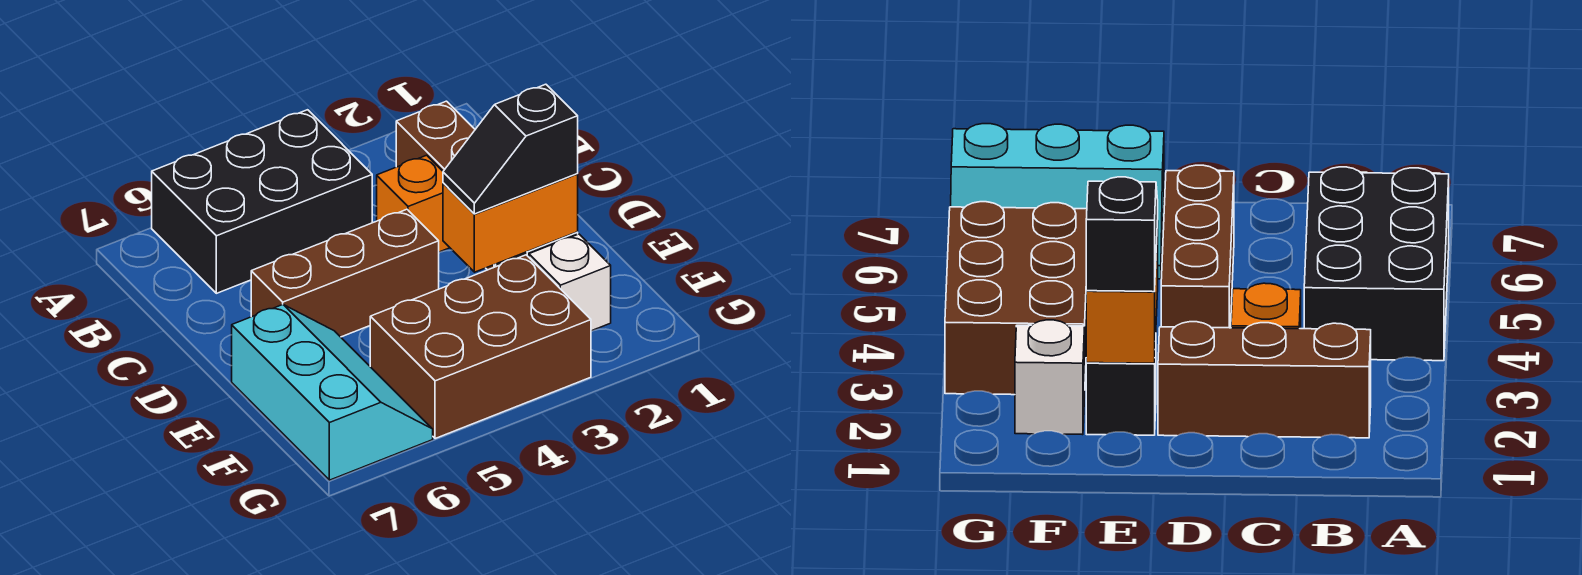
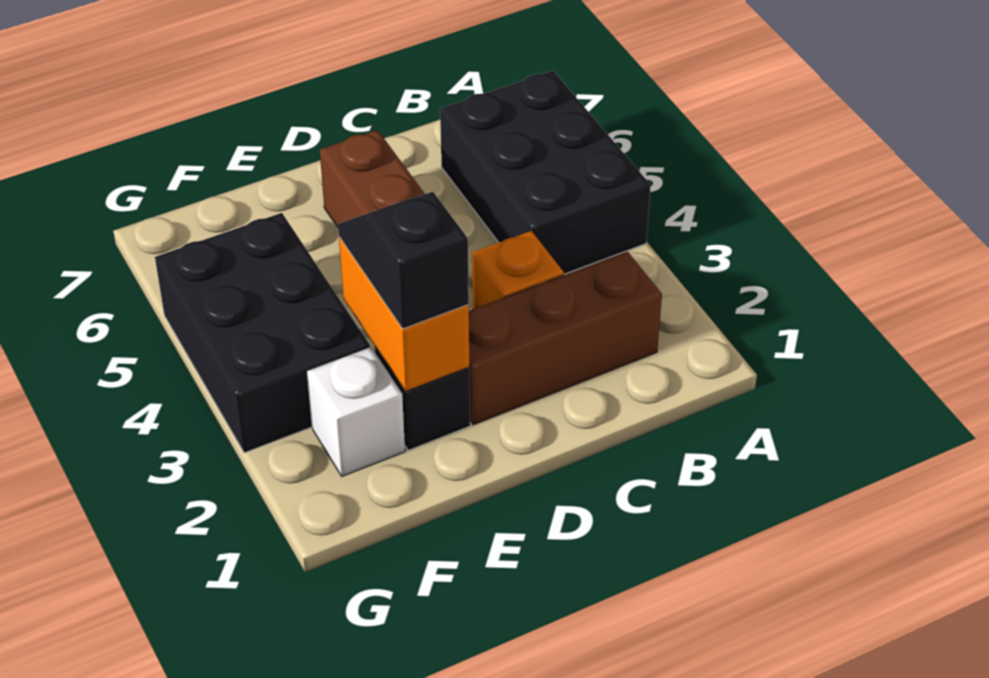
cyan slope E6:G7 level 1 top 7 -> none
brown brick F3:G5 level 1 -> black brick F3:G5 level 1

